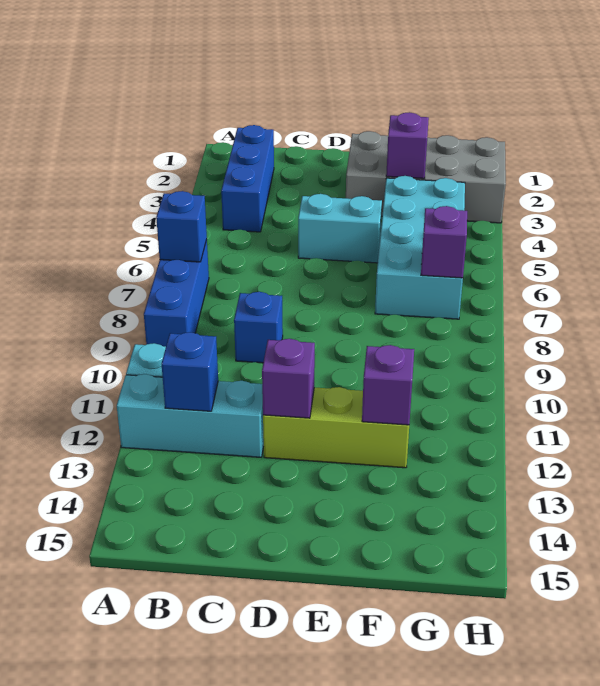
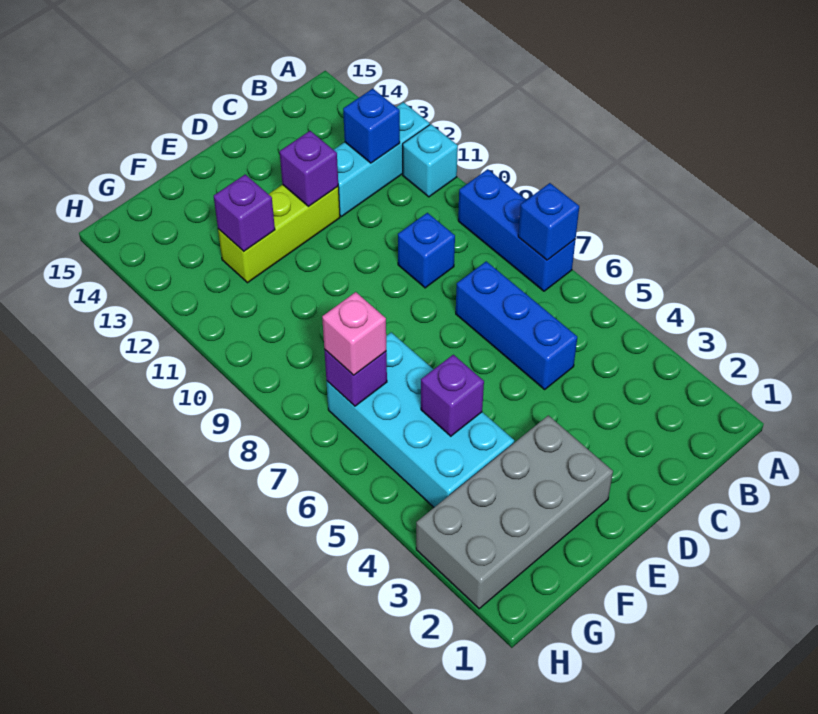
blue brick B2:B4 level 1 -> blue brick C5:C7 level 1
cyan brick D5:E5 level 1 -> none
purple brick F3 level 2 -> purple brick F5 level 2
none -> pink brick G7 level 3

